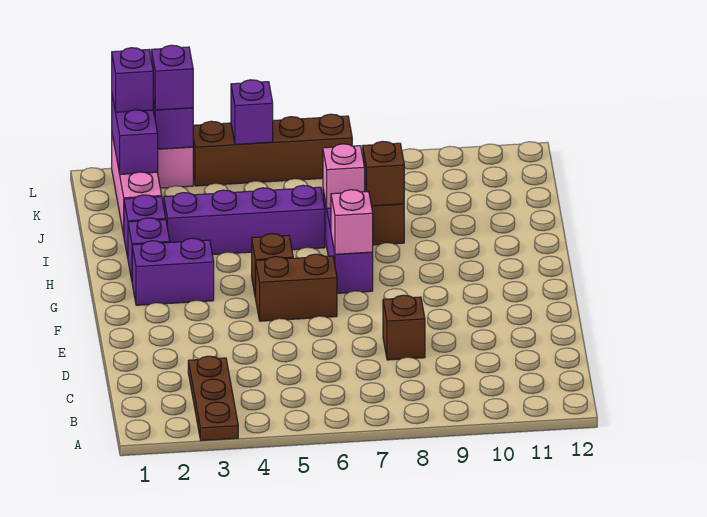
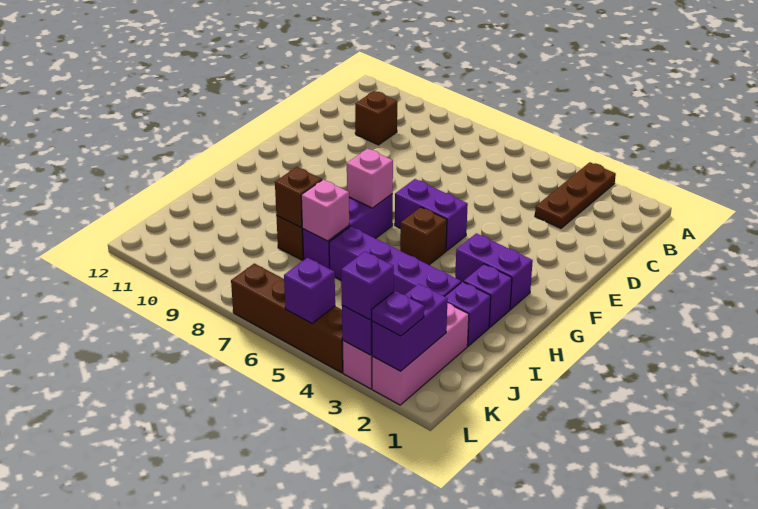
brown brick D8 level 1 -> brown brick C10 level 1
brown brick F5:F6 level 1 -> purple brick F5:F6 level 1
purple brick L2 level 3 -> purple plate L2 level 3

